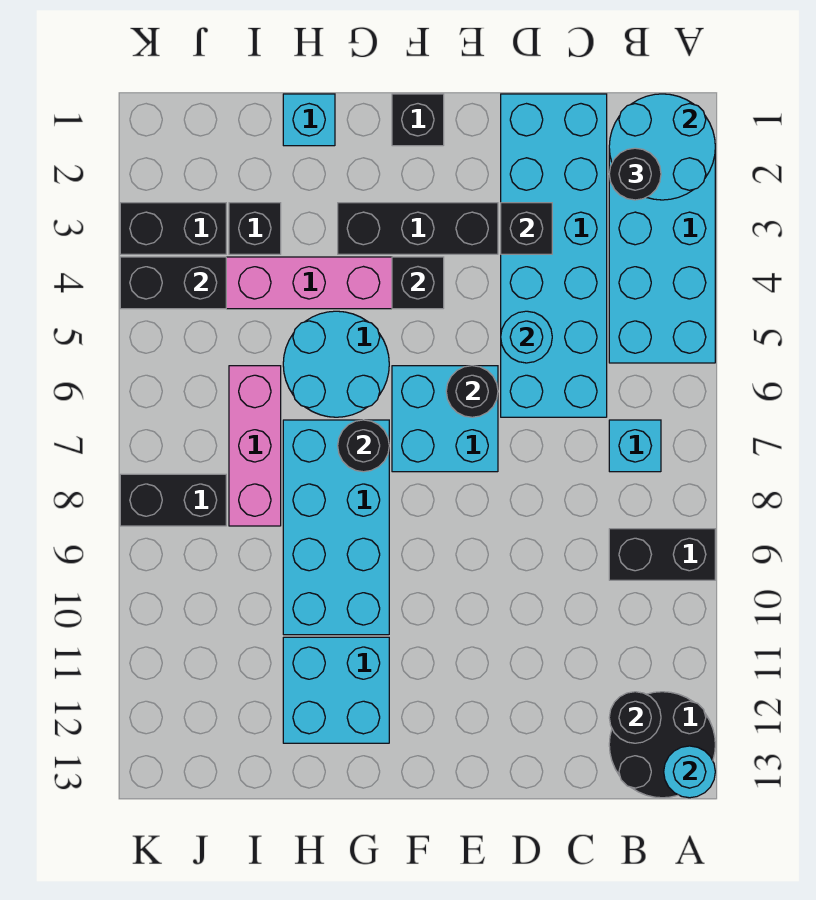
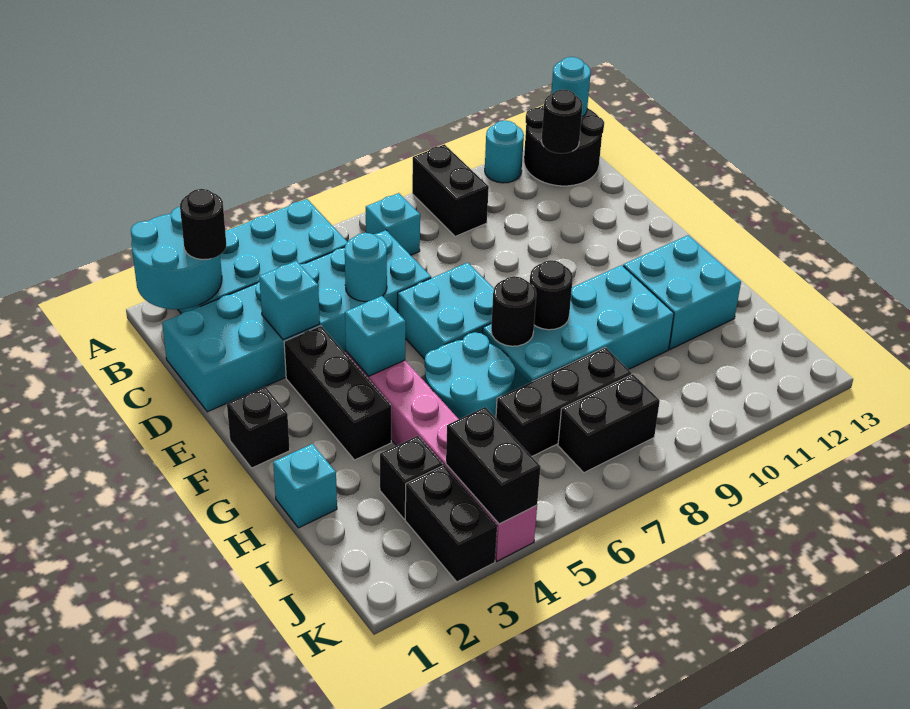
none -> cyan round brick A11 level 1
black brick D3 level 2 -> cyan brick D3 level 2
black round brick E6 level 2 -> black round brick G8 level 2
black brick F4 level 2 -> cyan brick F4 level 2
pink brick I6:I8 level 1 -> black brick I6:I8 level 1
black brick J8:K8 level 1 -> black brick J7:J8 level 1

